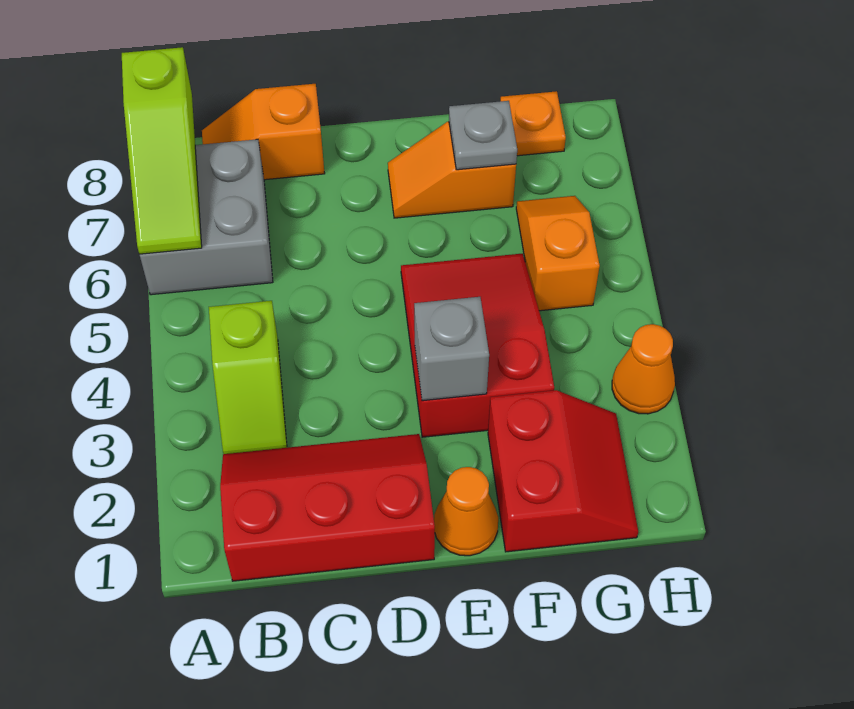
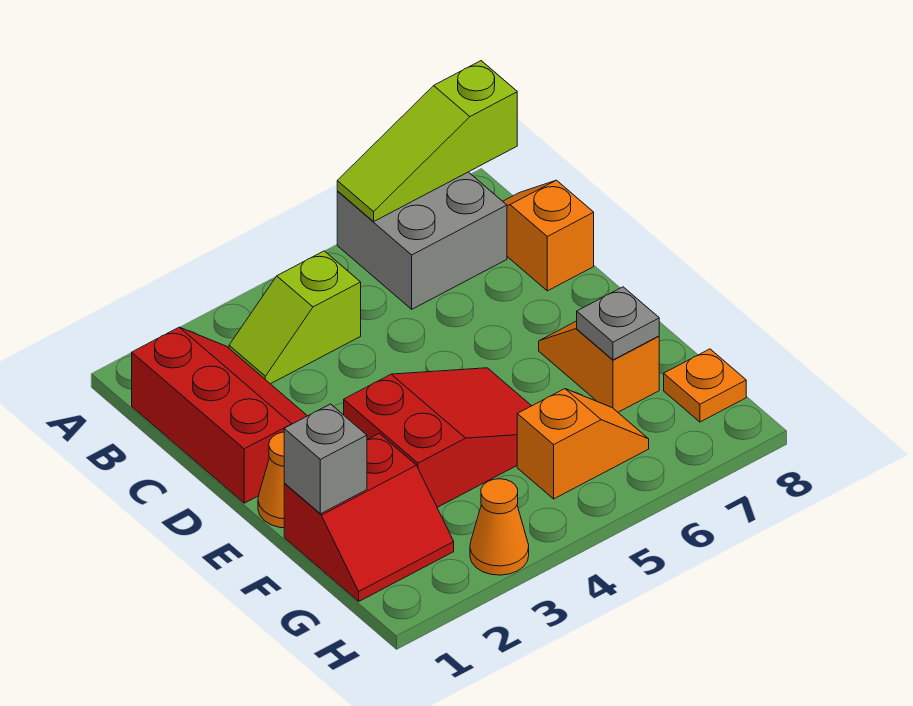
grey brick E3 level 2 -> grey brick F1 level 2

